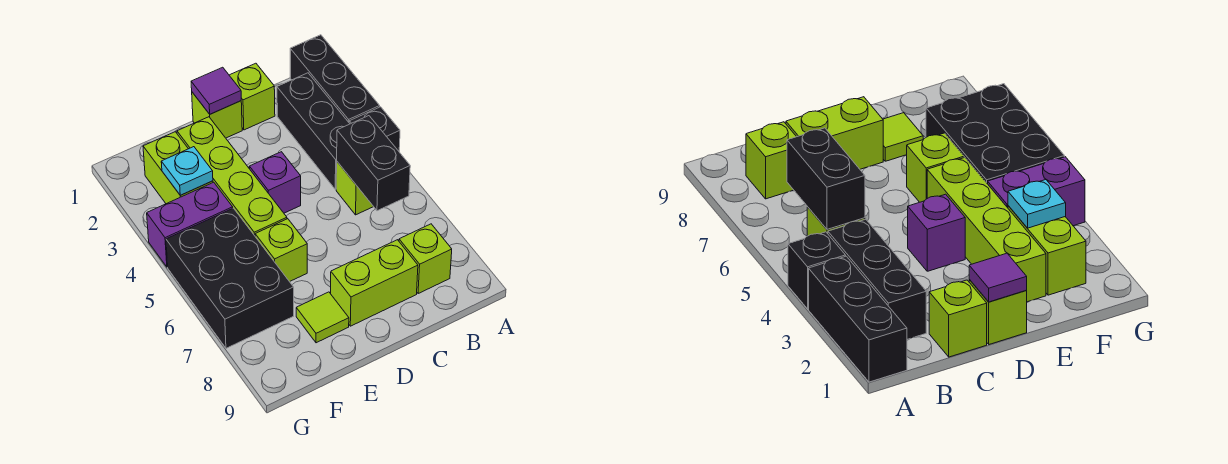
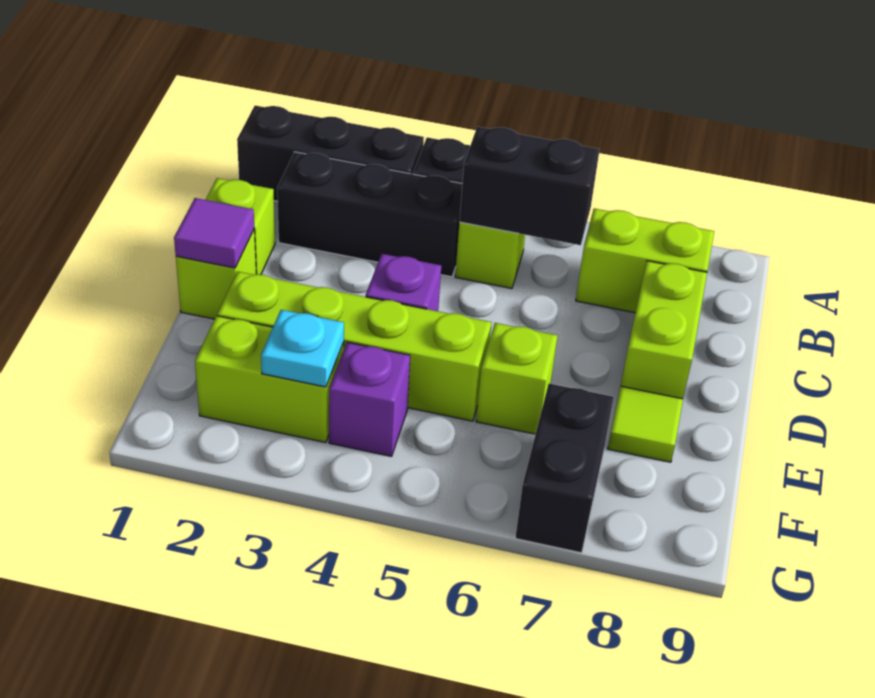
lime brick B8 level 1 -> lime brick B7:B8 level 1
purple brick F4:G4 level 1 -> purple brick F4 level 1
black brick F5:G7 level 1 -> black brick F7:G7 level 1

